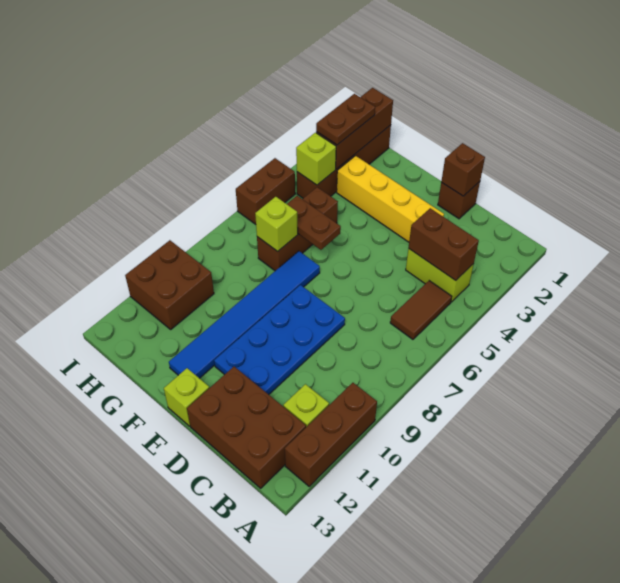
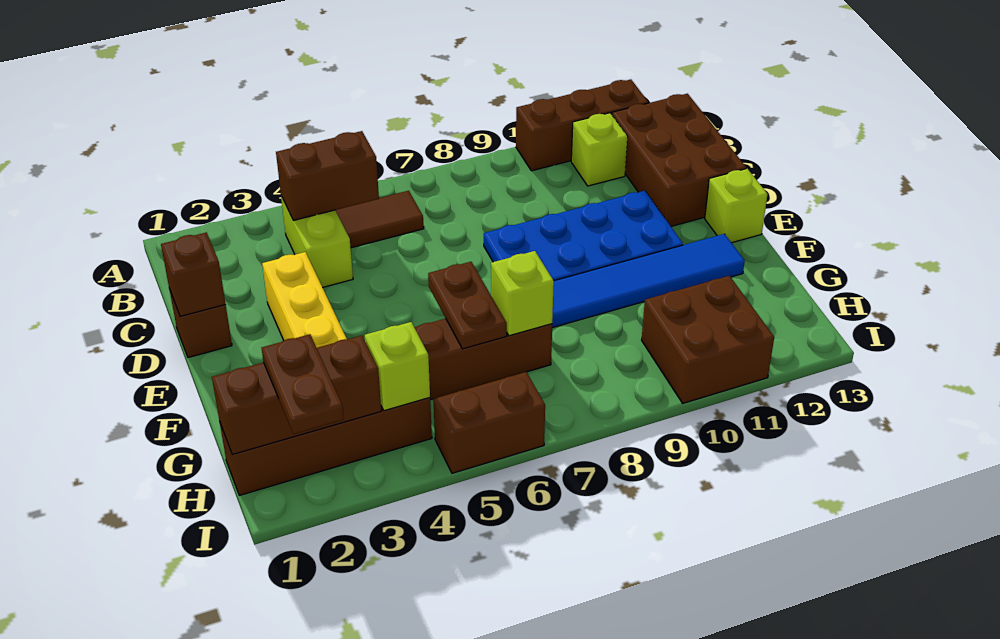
brown brick B4:C4 level 2 -> brown brick B4:B5 level 2
brown plate H2:H3 level 3 -> brown plate H2:I2 level 3

